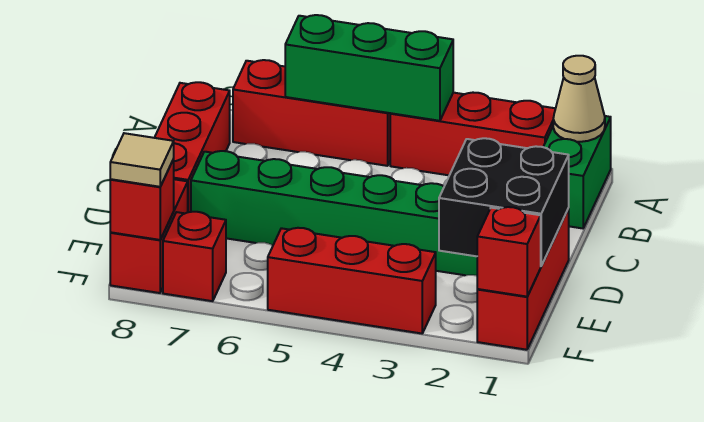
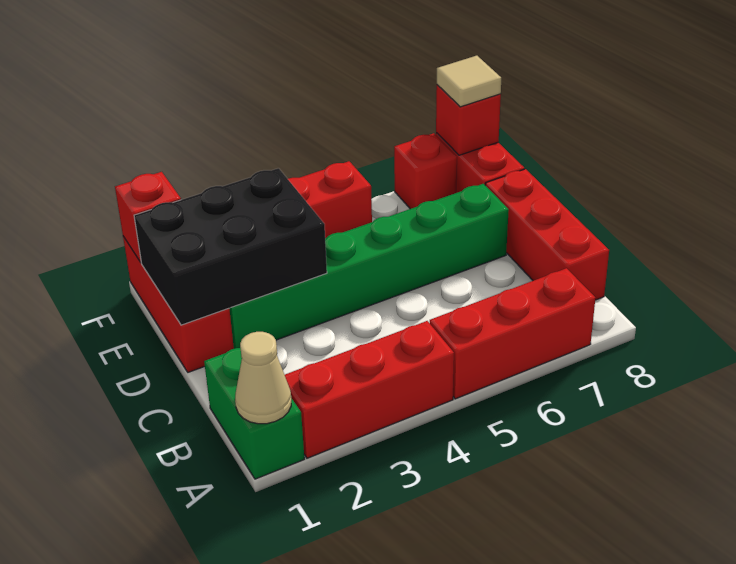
green brick A4:A6 level 2 -> none
black brick D1:E2 level 2 -> black brick D1:E3 level 2

